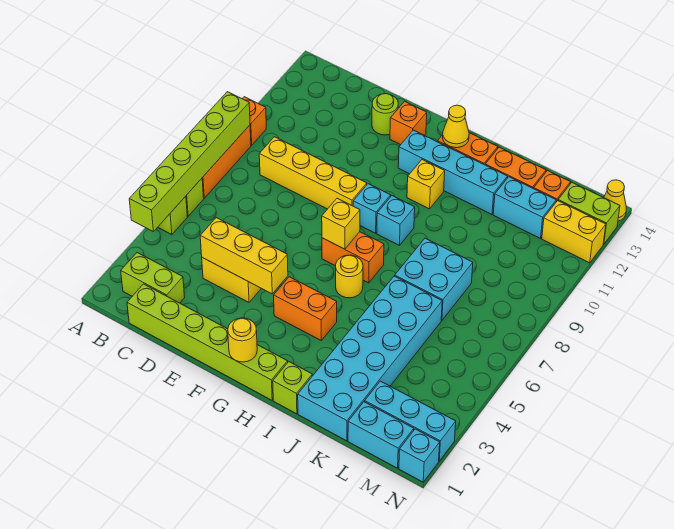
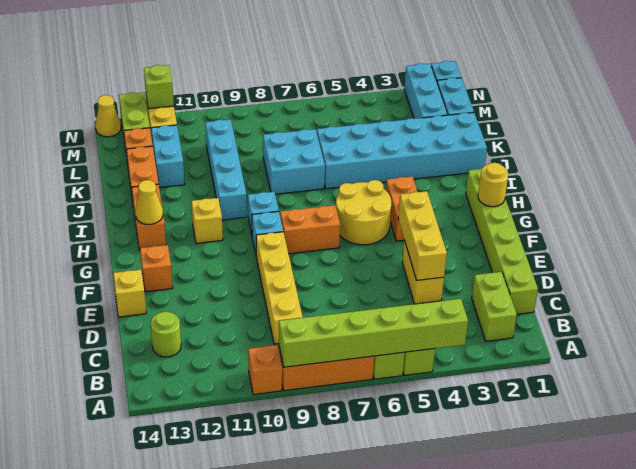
lime round brick E13 level 1 -> lime round brick C13 level 1
orange brick G7:H7 level 1 -> orange brick G7:G8 level 1
yellow brick G7 level 2 -> yellow brick E14 level 1
cyan brick G12:J12 level 1 -> cyan brick I10:L10 level 1
yellow round brick H6 level 1 -> yellow round brick G5:H6 level 1
lime brick I1 level 1 -> lime brick N12 level 2

